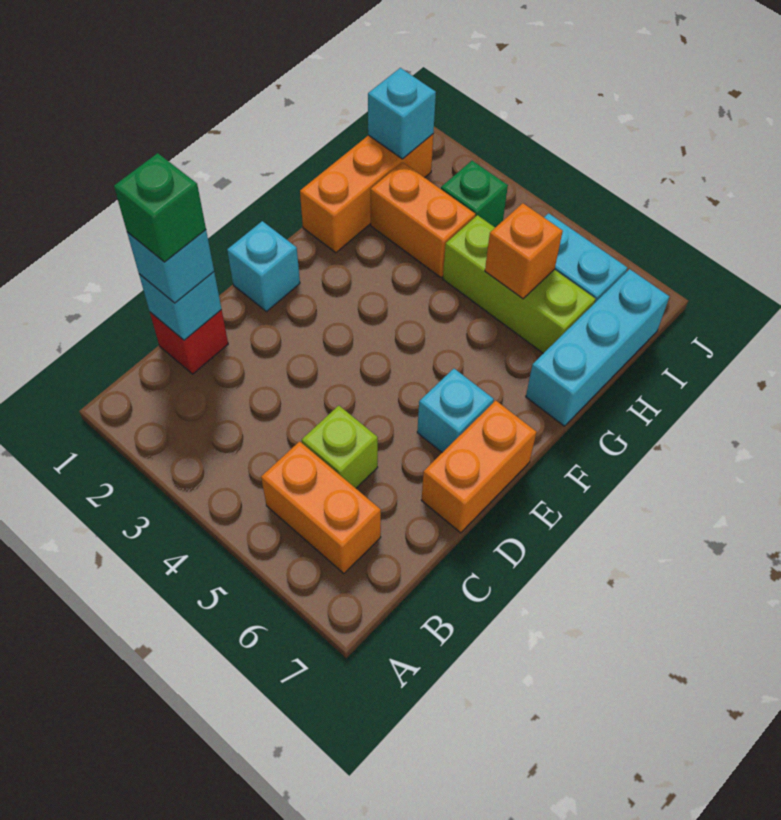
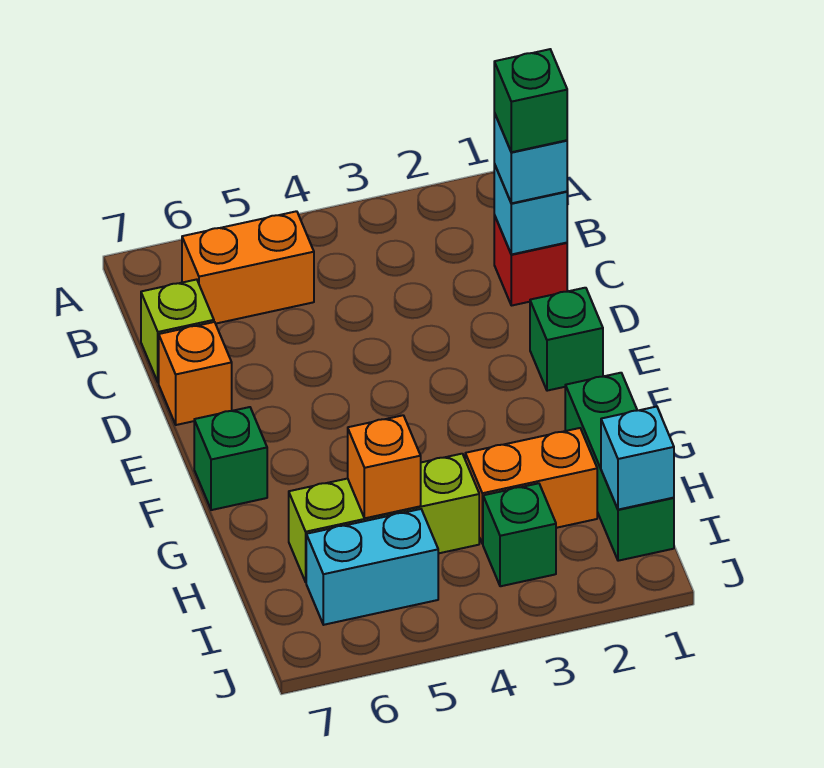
lime brick C5 level 1 -> lime brick C7 level 1
orange brick D7:E7 level 1 -> orange brick D7 level 1
cyan brick E1 level 1 -> green brick E1 level 1
cyan brick E6 level 1 -> none
none -> green brick F7 level 1
orange brick G1:I1 level 1 -> green brick G1:I1 level 1
cyan brick G7:I7 level 1 -> none

